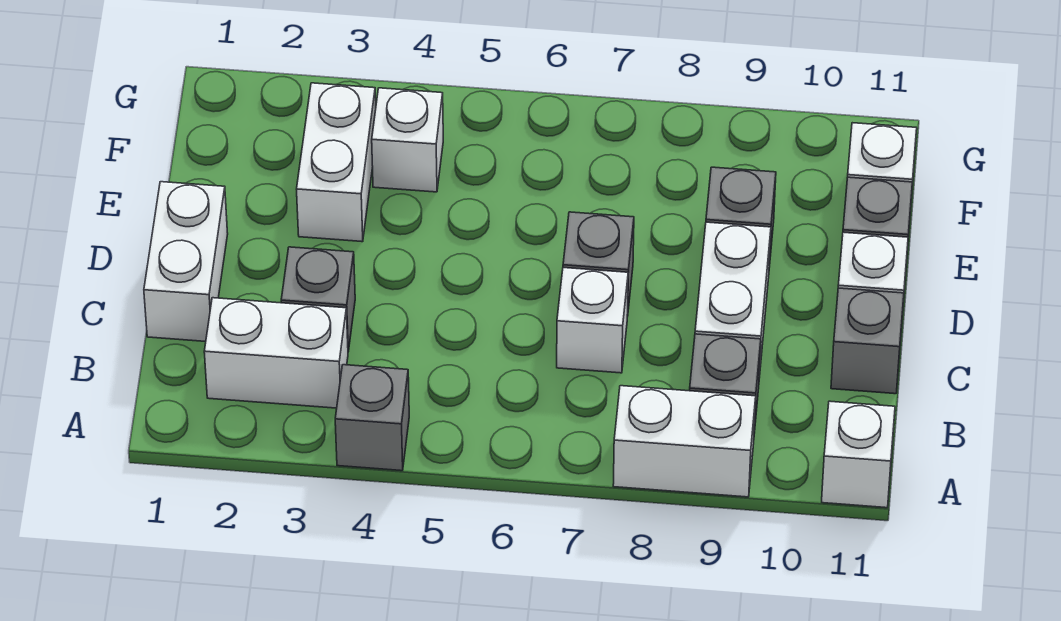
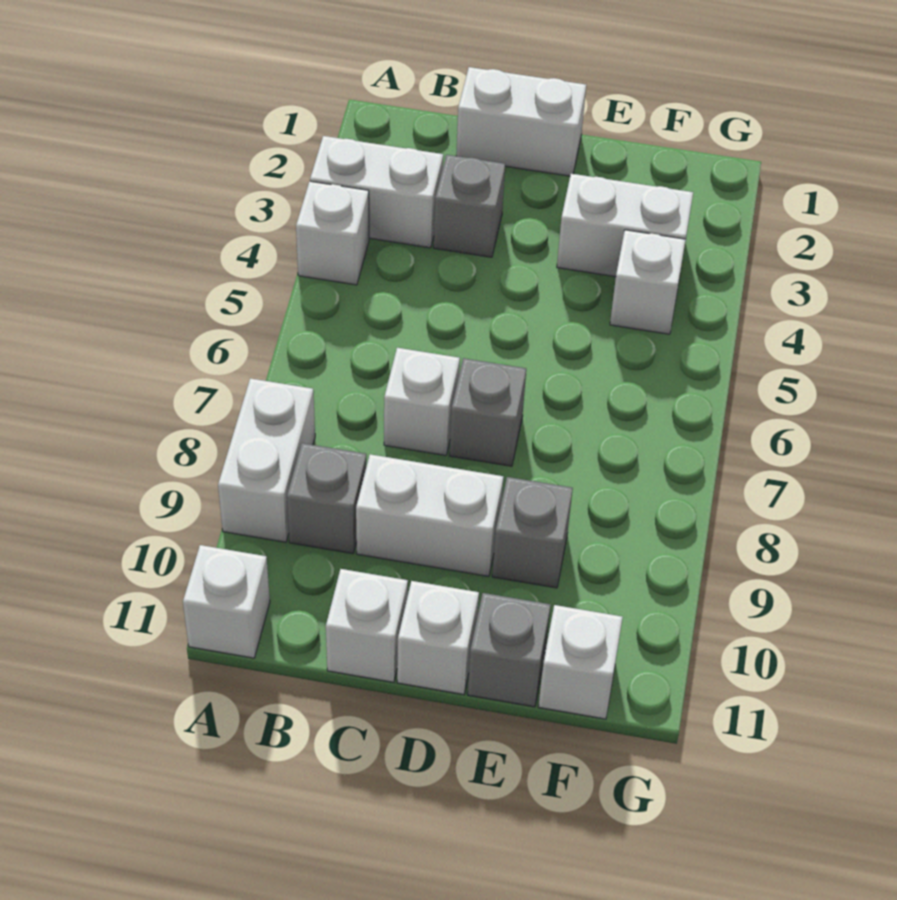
grey brick A4 level 1 -> white brick A4 level 1
white brick B2:B3 level 1 -> white brick A3:B3 level 1
grey brick C11 level 1 -> white brick C11 level 1

